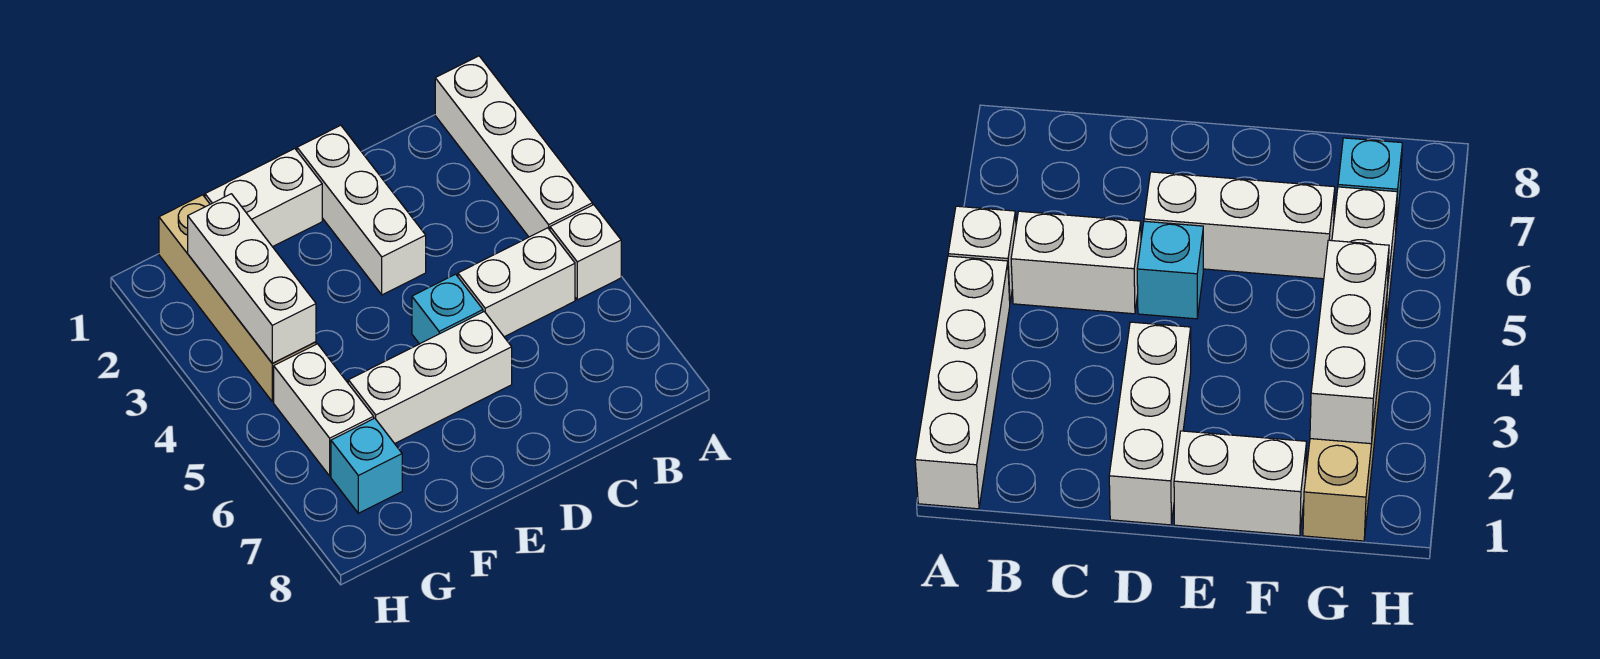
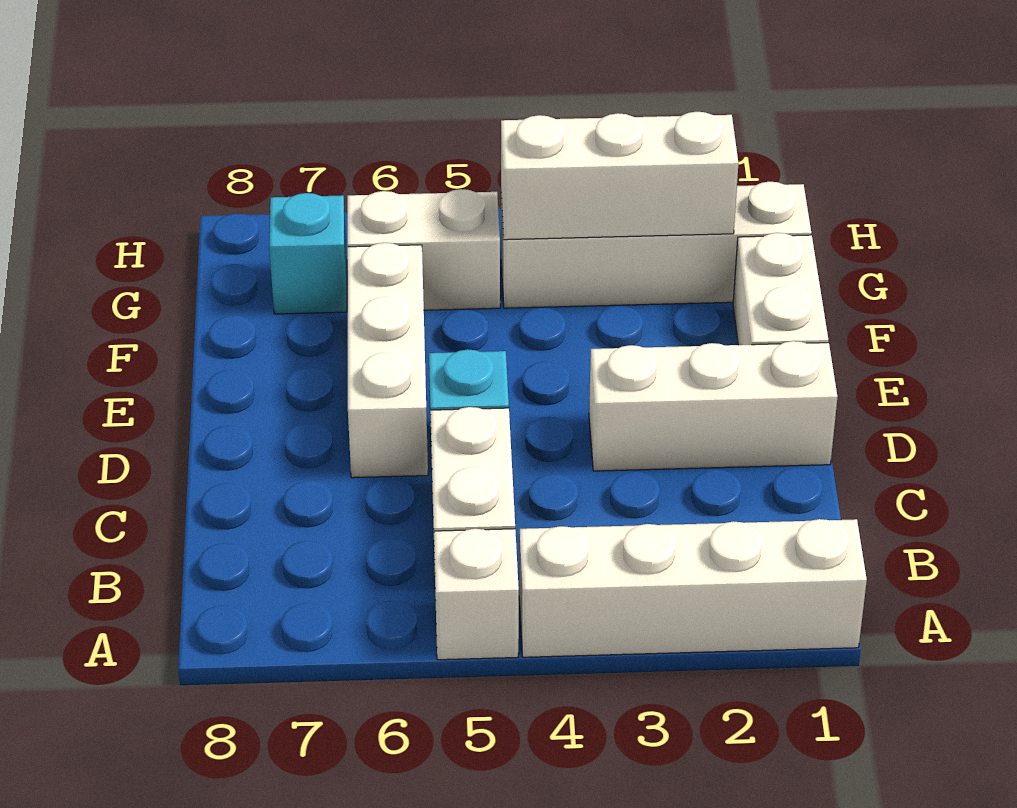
tan brick G1:G4 level 1 -> white brick G1:G4 level 1

